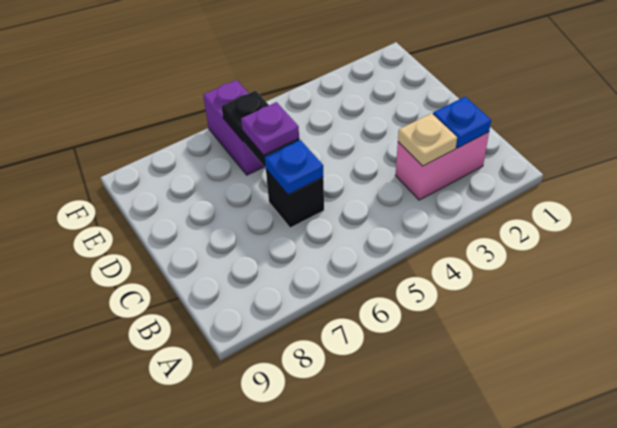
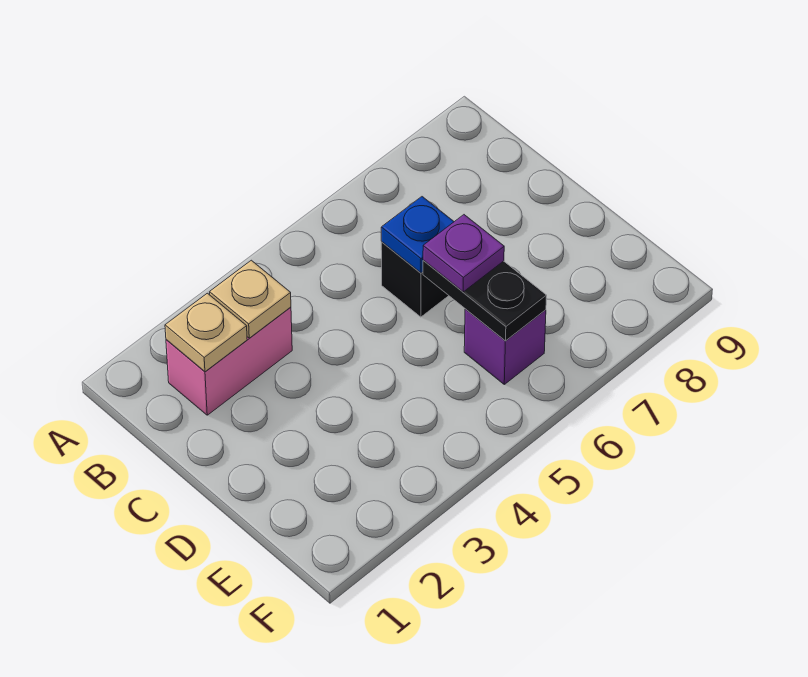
blue plate B2 level 2 -> tan plate B2 level 2
purple brick E6:F6 level 1 -> purple brick E6 level 1

